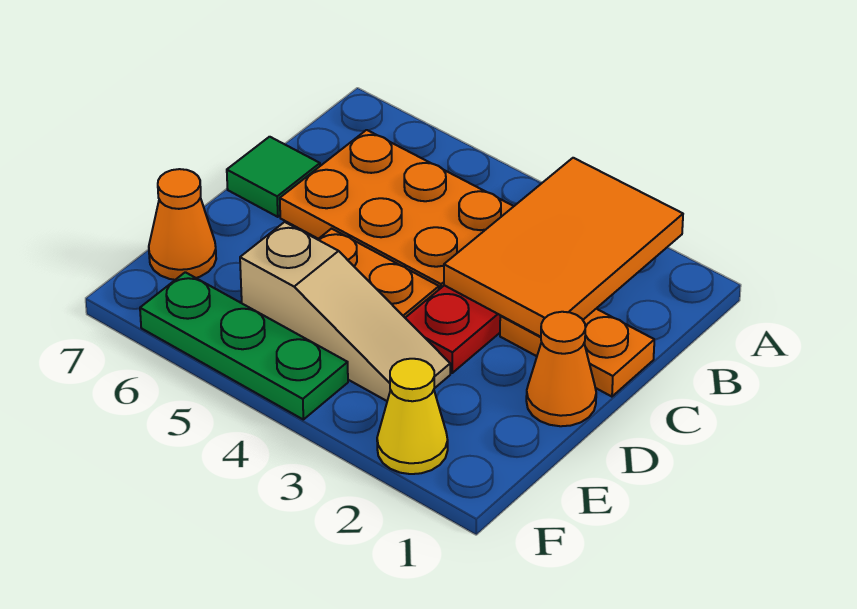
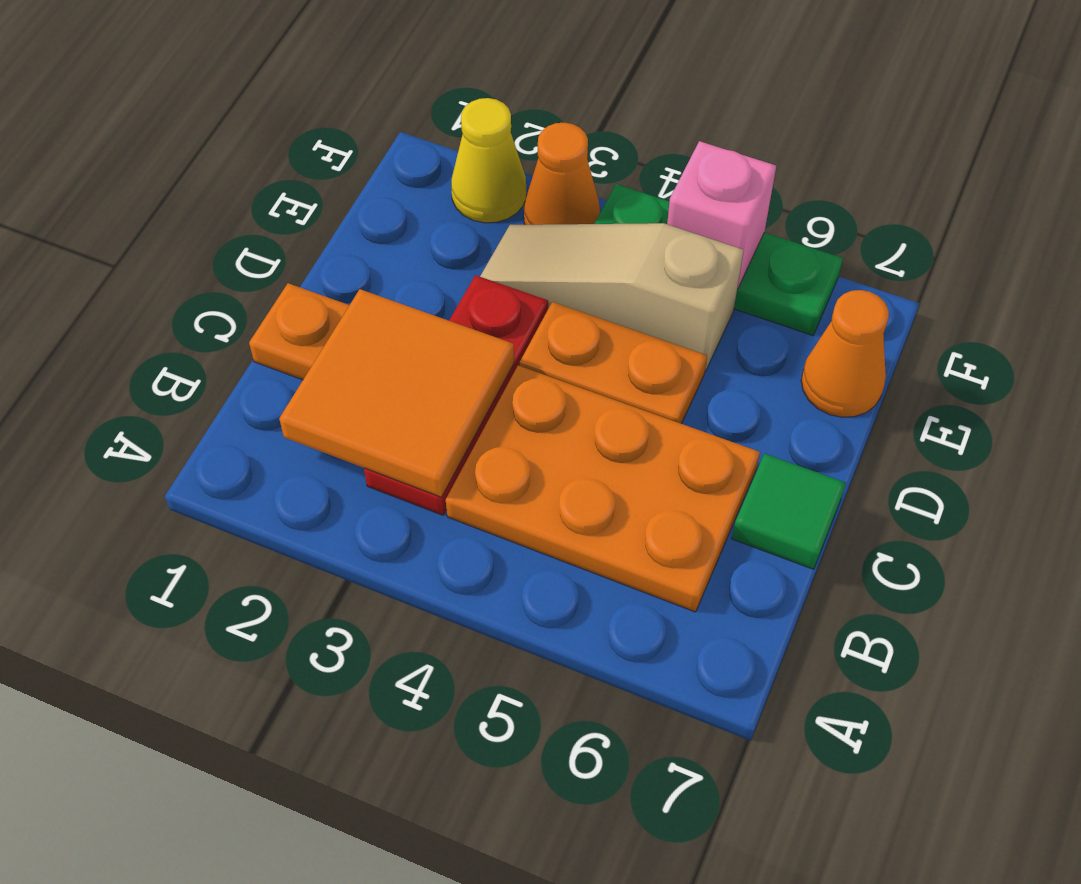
orange tile A2:C3 level 2 -> orange tile B2:C3 level 2
orange cone D1 level 1 -> orange cone F3 level 1
none -> pink brick F5 level 2

